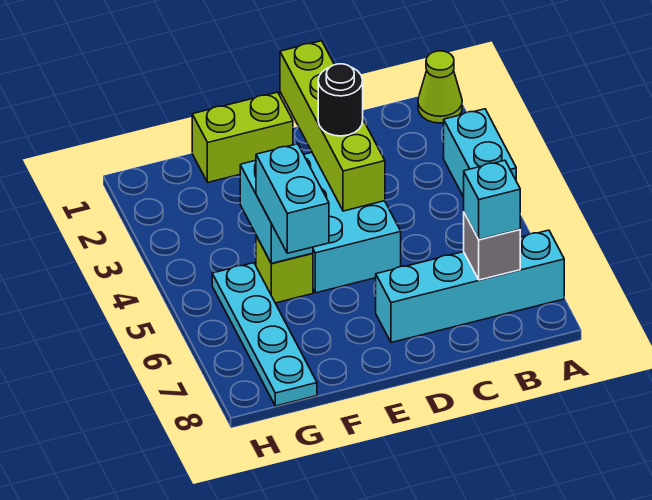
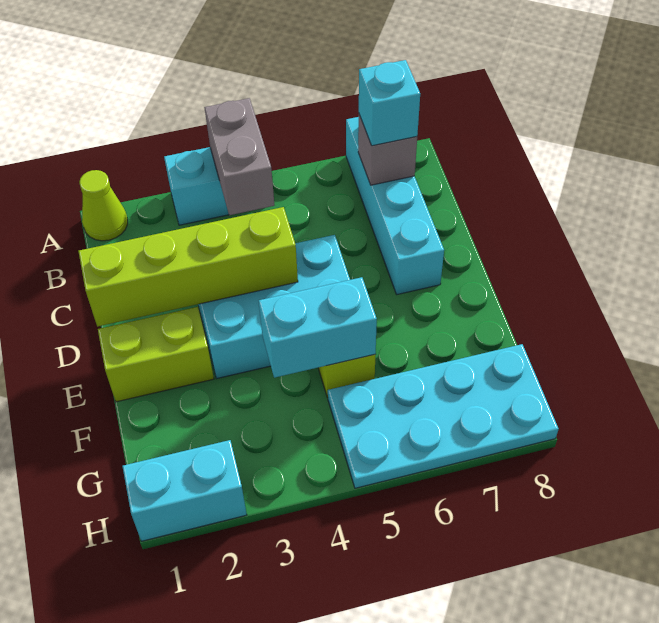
none -> grey brick A4:B4 level 2
black round brick D3 level 3 -> none
lime brick E1:F1 level 1 -> lime brick E1:E2 level 1
cyan brick F5:F6 level 3 -> cyan brick H1:H2 level 1
cyan plate G5:G8 level 1 -> cyan plate G5:H8 level 1

